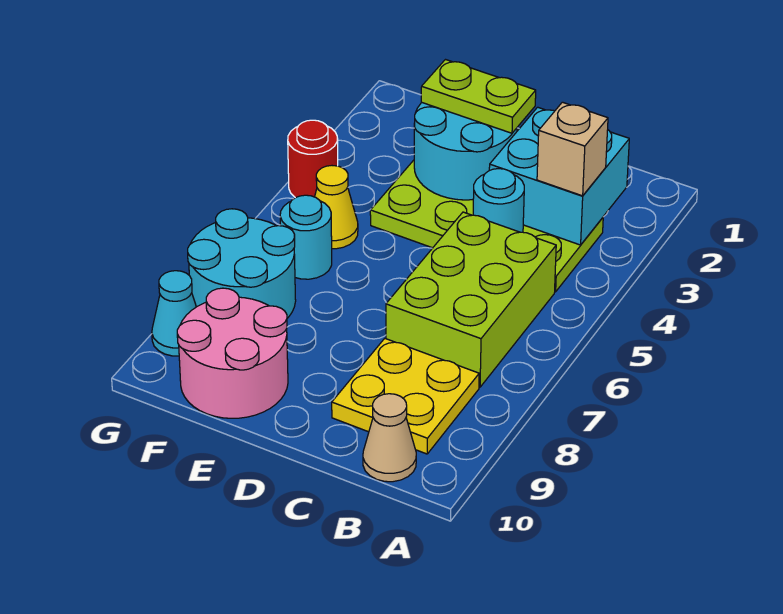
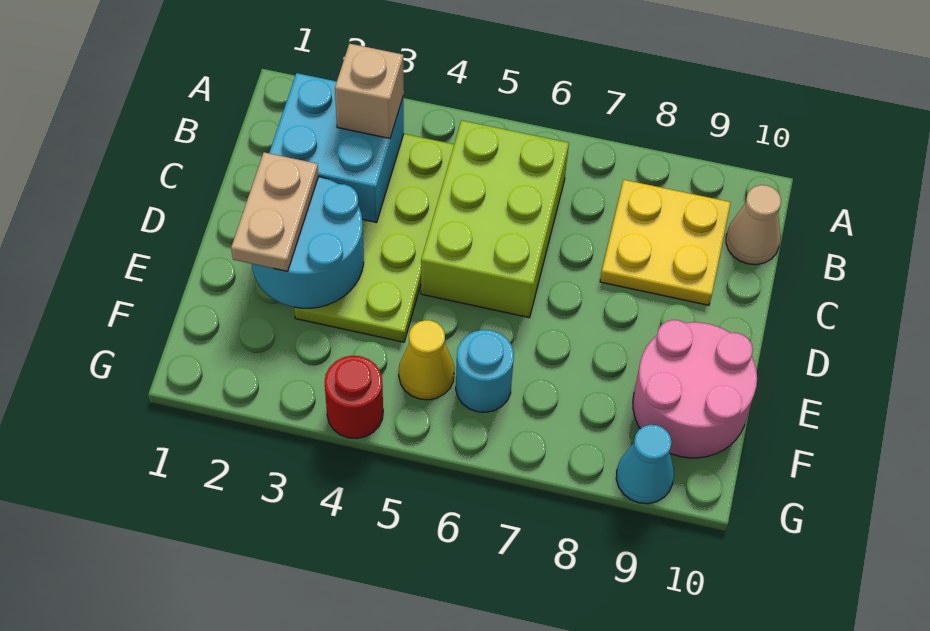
lime brick B5:C7 level 1 -> lime brick B5:D6 level 1
cyan round brick C4 level 2 -> none
lime plate D2:E2 level 3 -> tan plate D2:E2 level 3
cyan round brick F7:G8 level 1 -> none

